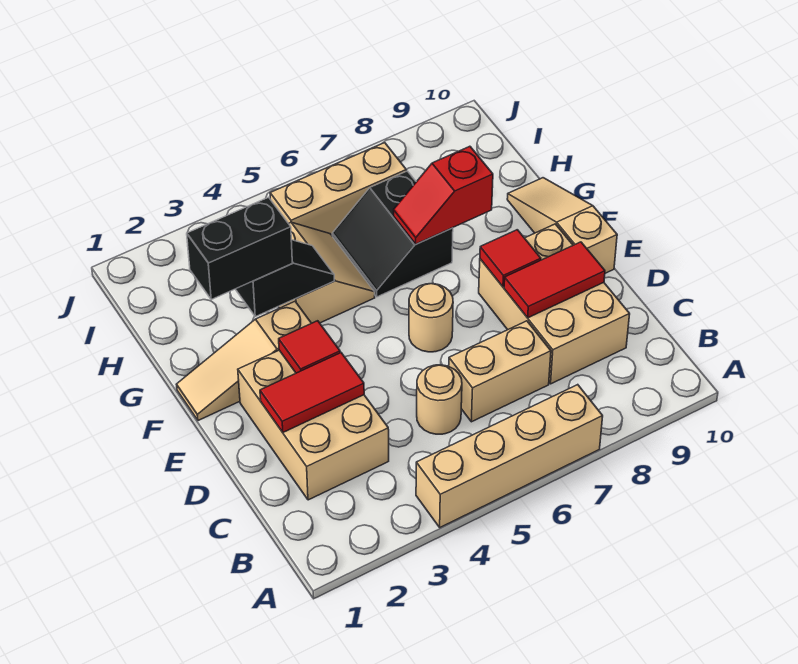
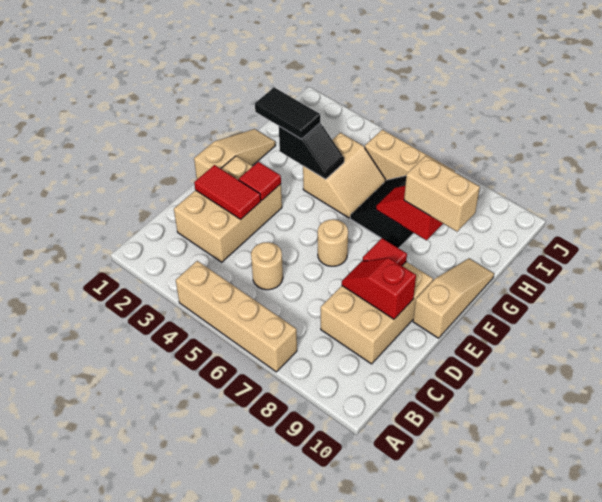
tan brick C6:C7 level 1 -> tan brick G8:G9 level 3
red tile D8:D9 level 2 -> red slope D8:D9 level 2 top 9
tan slope F1:F3 level 1 top 3 -> tan slope E1:G1 level 1 top E
black brick G2:G3 level 3 -> black tile G2:G3 level 3

